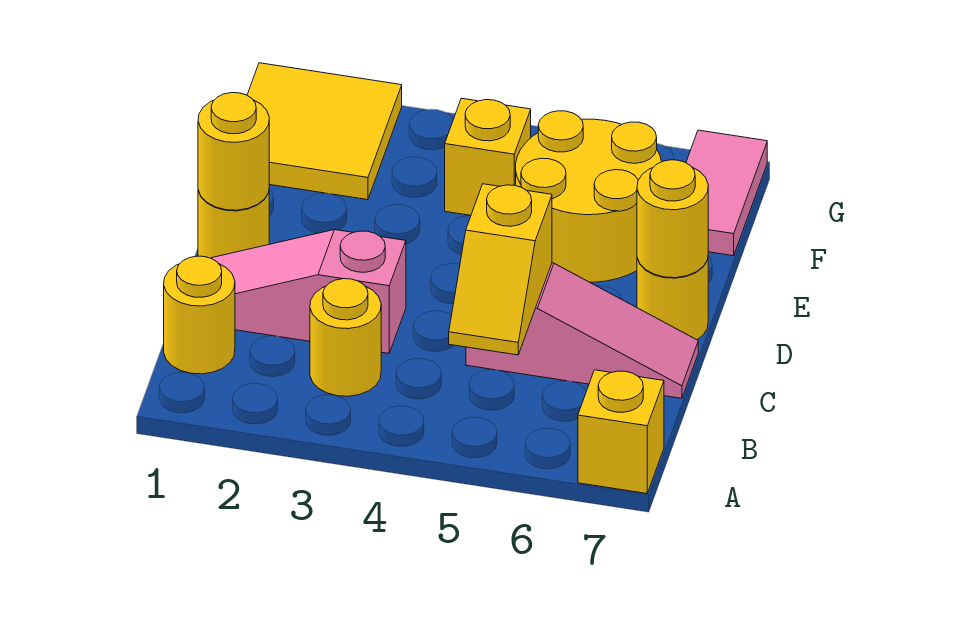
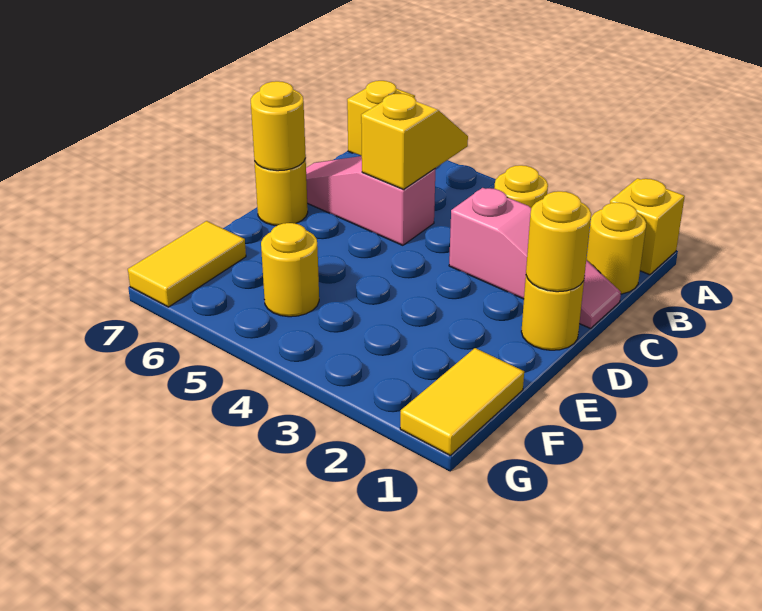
yellow round brick E5:F6 level 1 -> yellow round brick F5 level 1
yellow tile F1:G2 level 1 -> yellow tile F1:G1 level 1
yellow brick F4 level 1 -> yellow brick A1 level 1
pink tile F7:G7 level 1 -> yellow tile F7:G7 level 1

